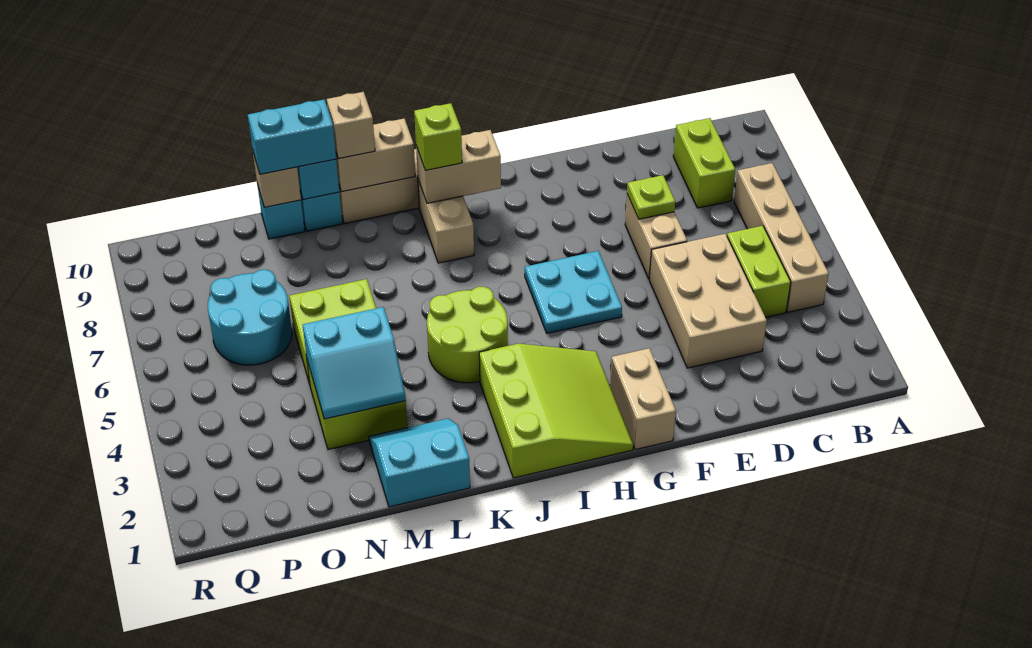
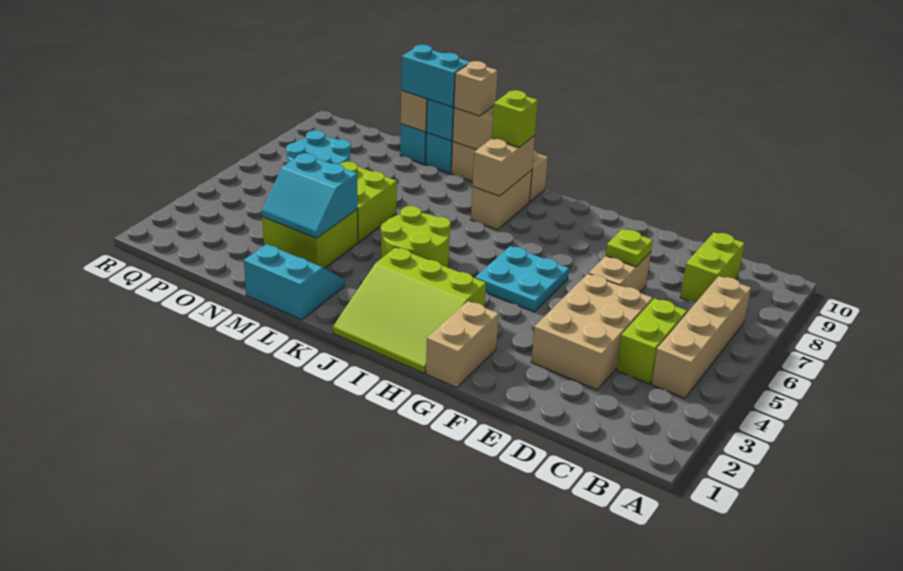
lime slope H1:J3 level 1 top J -> lime slope H1:J3 level 1 top 3
tan brick I9:J9 level 2 -> tan brick J8:J9 level 2

